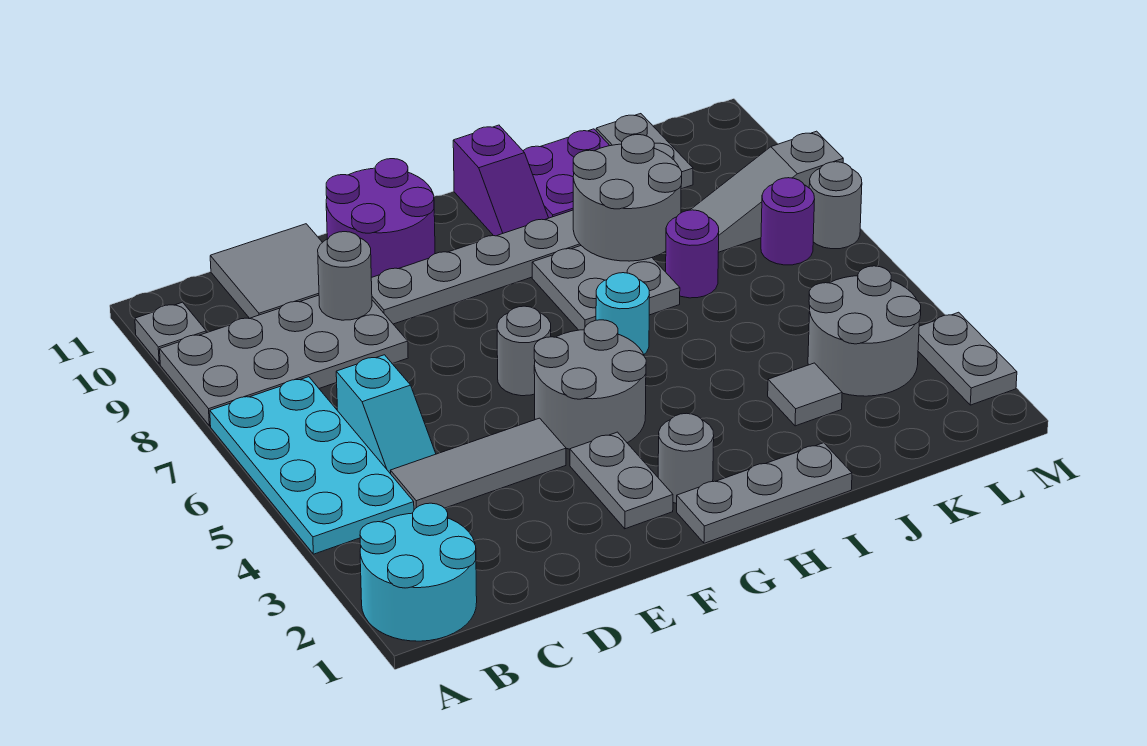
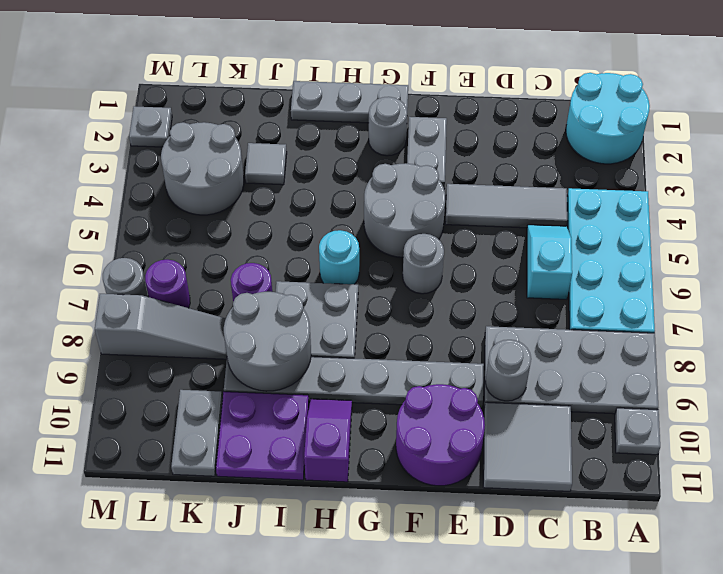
grey plate M2:M3 level 1 -> grey plate M2 level 1

